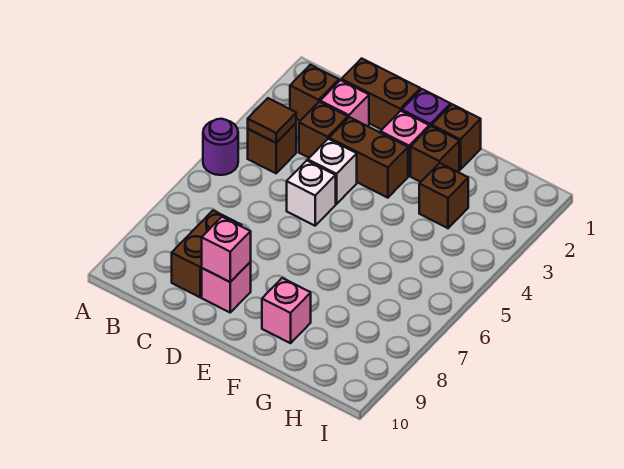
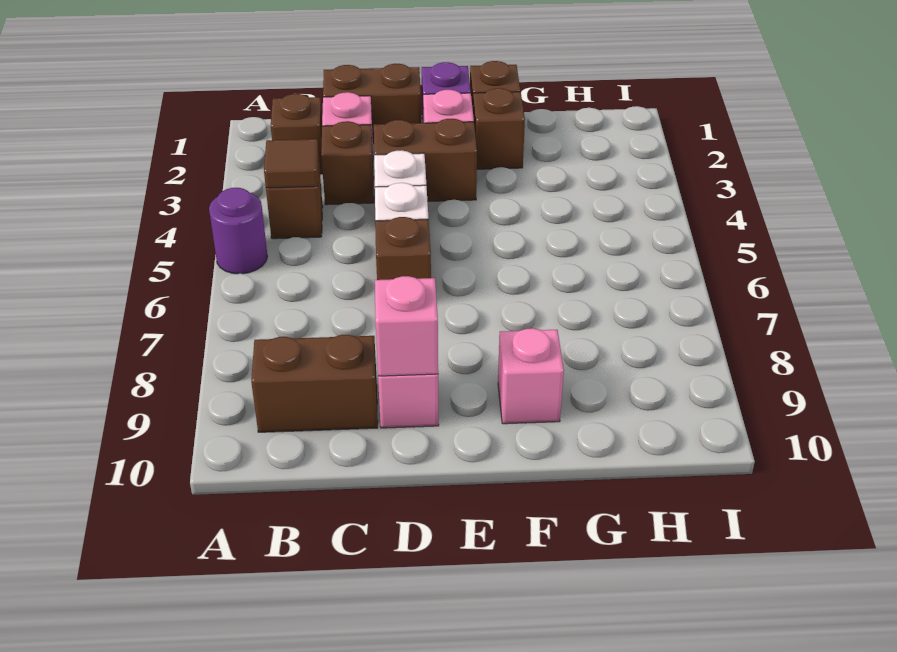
brown brick C8:C9 level 1 -> brown brick B9:C9 level 1
brown brick G3 level 1 -> brown brick D6 level 1

